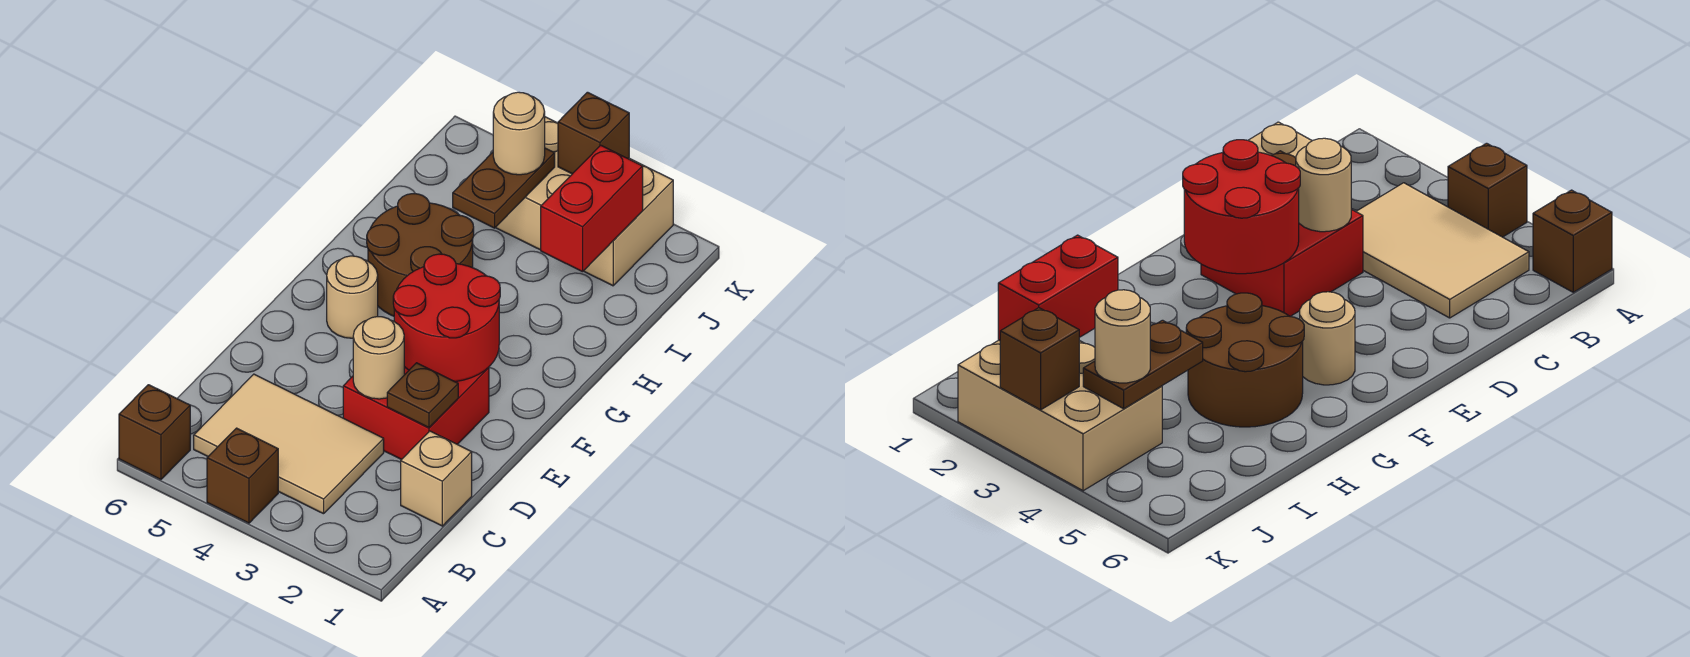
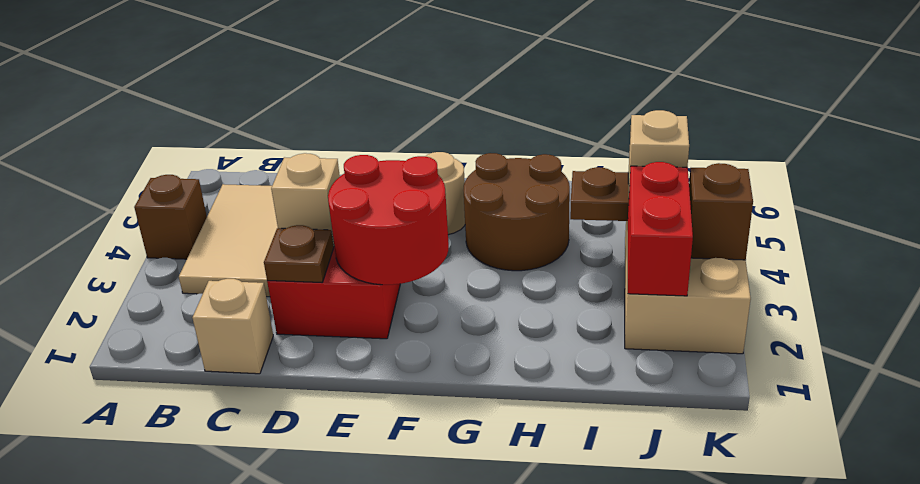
brown brick A6 level 1 -> none
tan round brick D3 level 2 -> tan brick D3 level 2
red brick I2:J2 level 2 -> red brick J2:J3 level 2
tan round brick J4 level 3 -> tan brick J4 level 3

